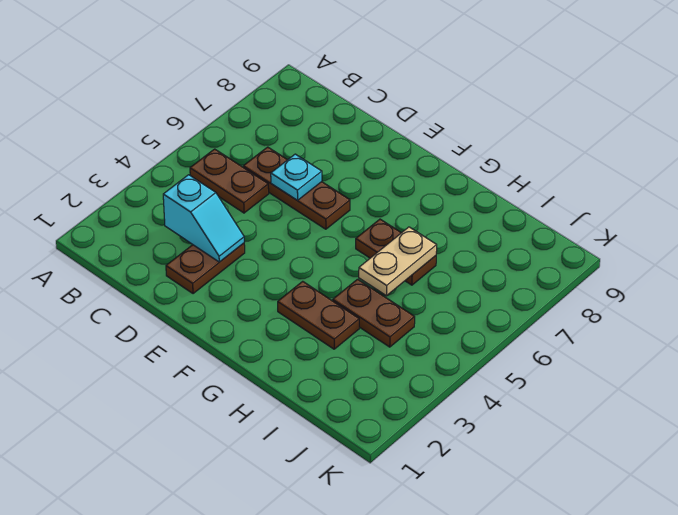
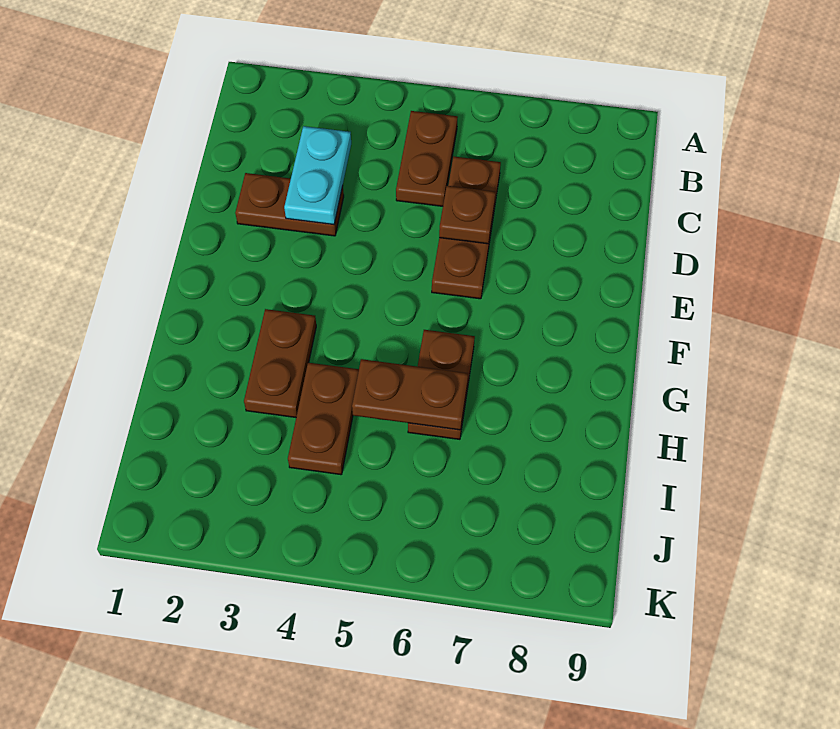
cyan slope C3:D3 level 2 top C -> cyan plate C3:D3 level 2
cyan plate D6 level 2 -> brown plate D6 level 2
tan plate H5:H6 level 2 -> brown plate H5:H6 level 2

